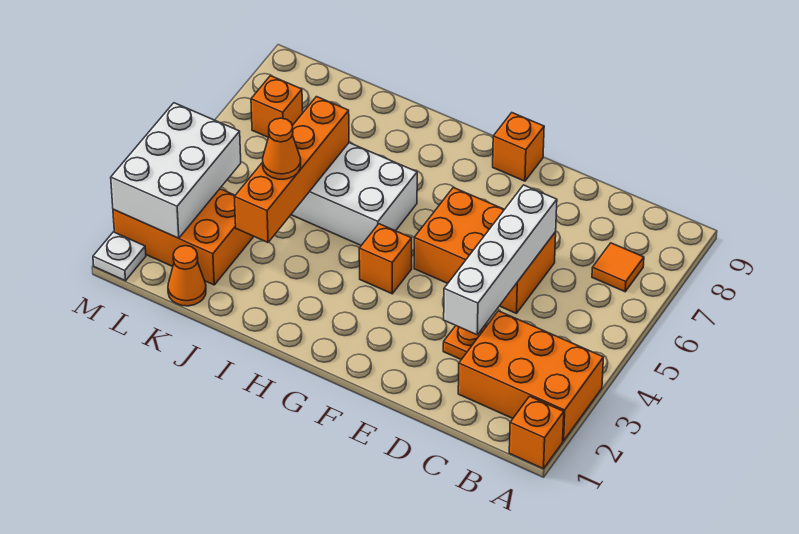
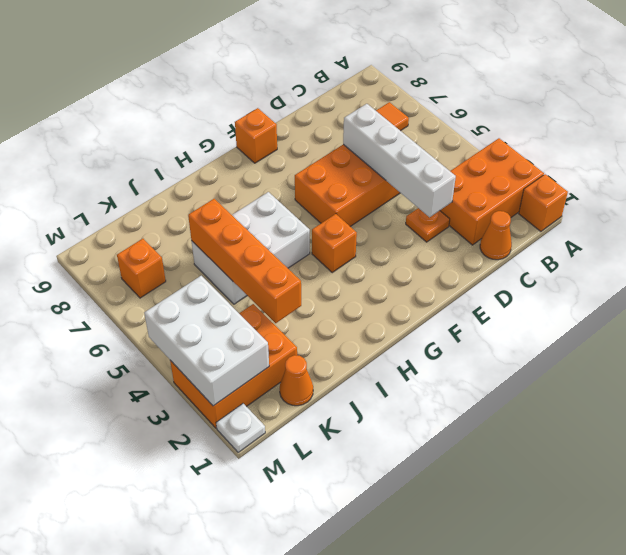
orange cone J4 level 3 -> orange cone C1 level 1

